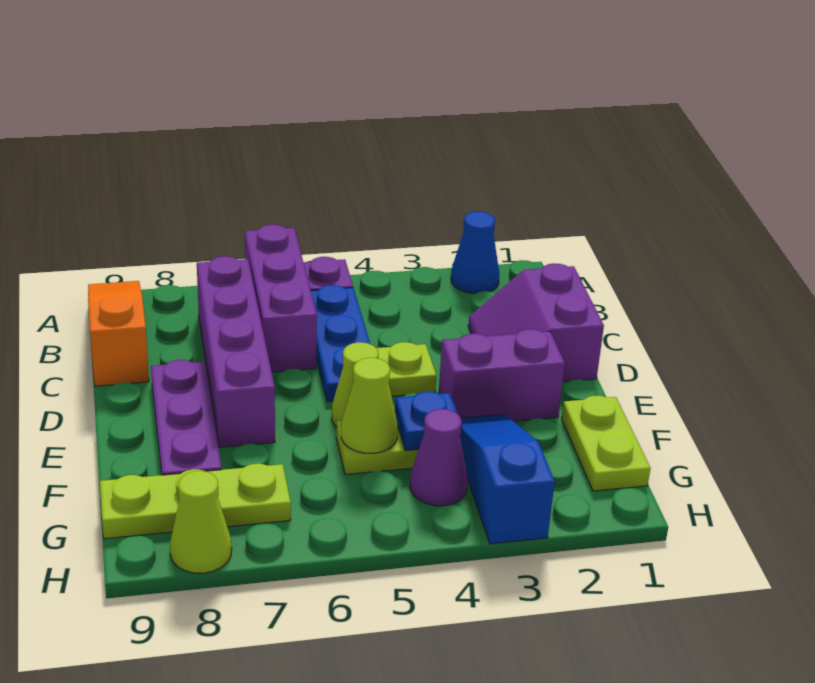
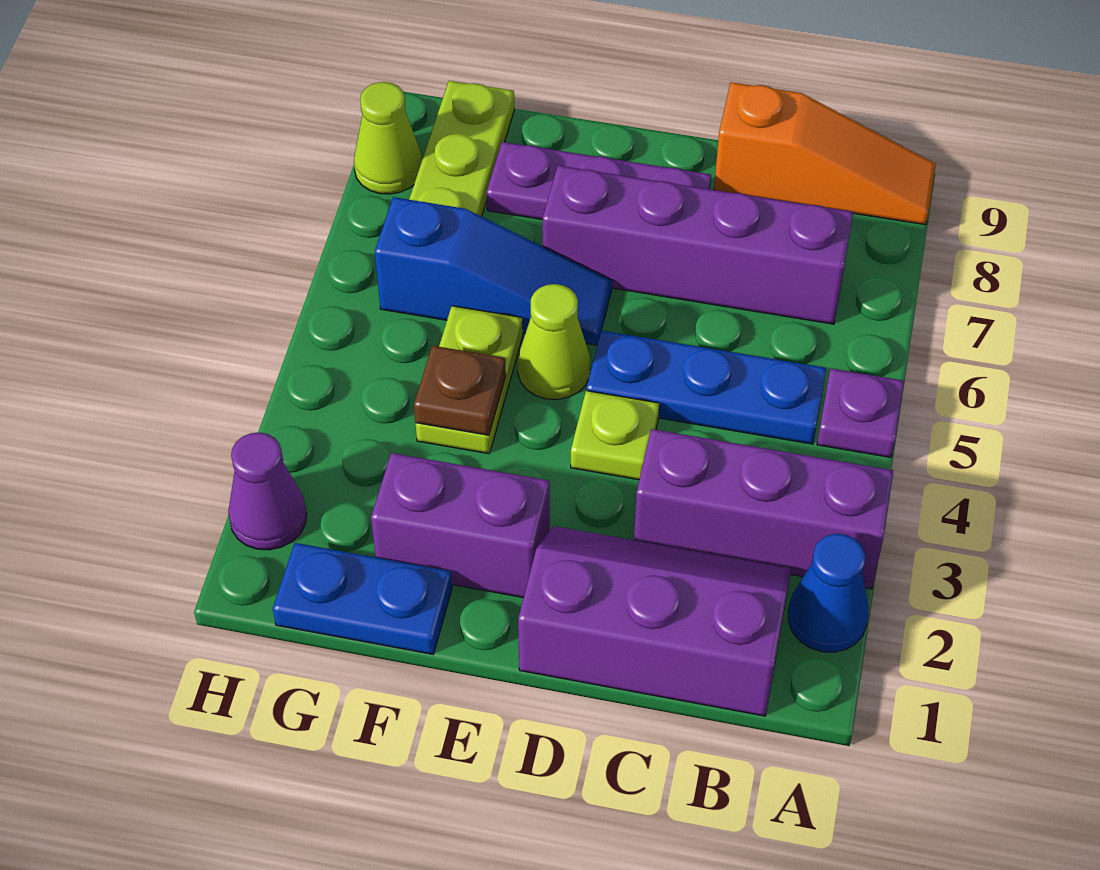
purple brick A6:C6 level 1 -> purple brick A3:C3 level 1
purple slope C1:D2 level 1 top 1 -> purple slope B1:D2 level 1 top 1
purple brick E2:E3 level 1 -> purple brick E2:F2 level 1
lime plate F1:G1 level 1 -> blue plate F1:G1 level 1
blue slope F3:H3 level 1 top H -> blue slope E6:G6 level 1 top G
blue plate F4 level 2 -> brown plate F4 level 2
lime cone F5 level 2 -> none
purple cone G4 level 1 -> purple cone H2 level 1

